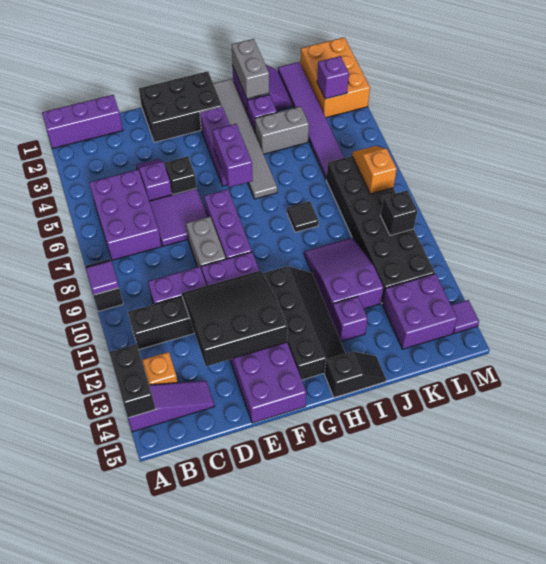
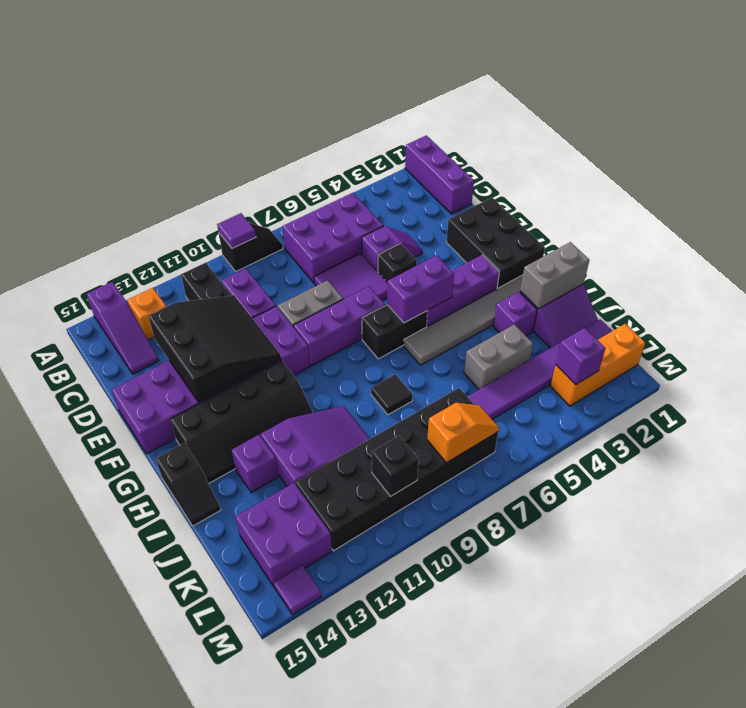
black brick A13:A14 level 2 -> black brick G6:G7 level 1
grey brick I4:J4 level 1 -> grey brick J4:J5 level 1
orange brick L1:M3 level 1 -> orange brick L1:L3 level 1

